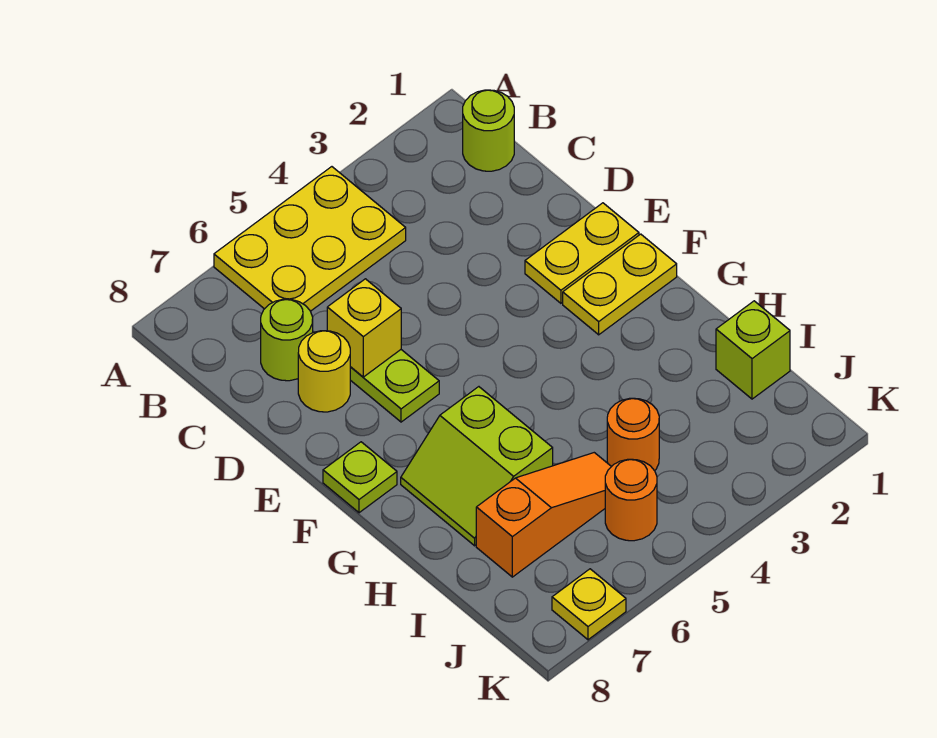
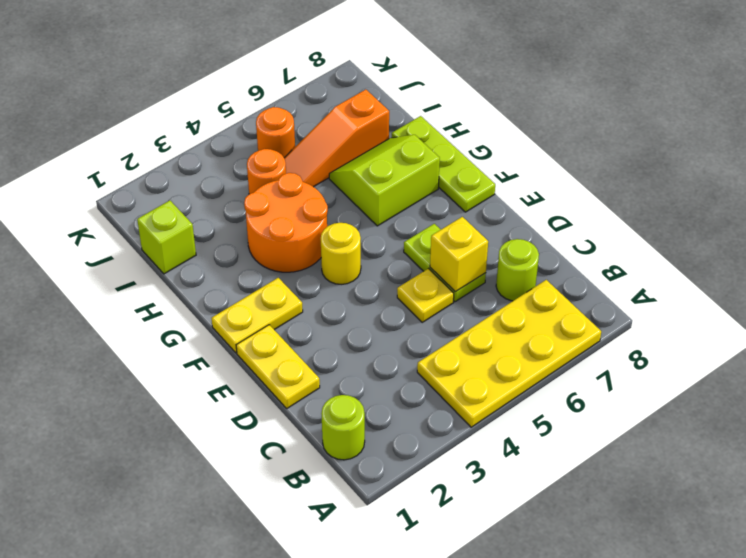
yellow plate A4:B6 level 1 -> yellow plate A4:B7 level 1
yellow round brick D7 level 1 -> yellow round brick F4 level 1
yellow plate E1:E2 level 1 -> yellow plate D1:E1 level 1
lime plate F8 level 1 -> lime plate F8:H8 level 1
none -> orange round brick G3:H4 level 1
lime slope G6:H7 level 1 top 6 -> lime slope G6:H7 level 1 top G
yellow plate K7 level 1 -> yellow plate D5 level 1

